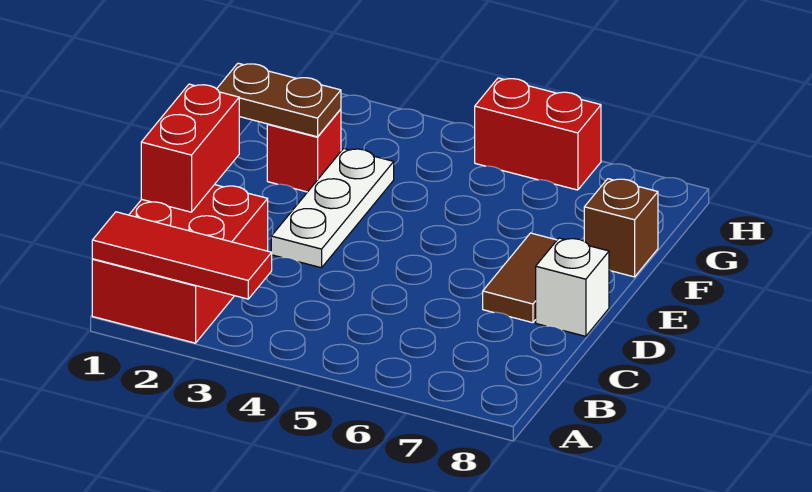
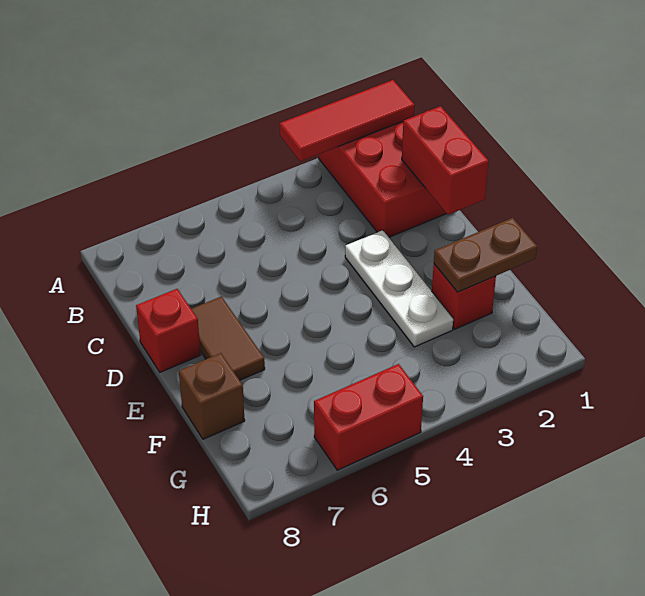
white brick D8 level 1 -> red brick D8 level 1

